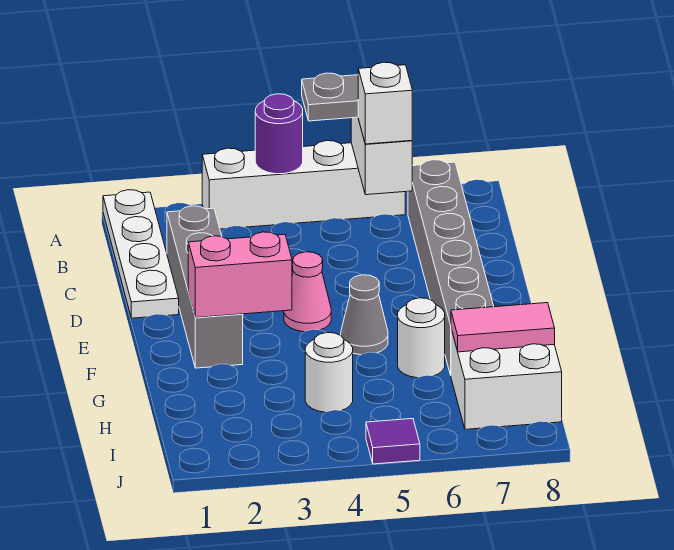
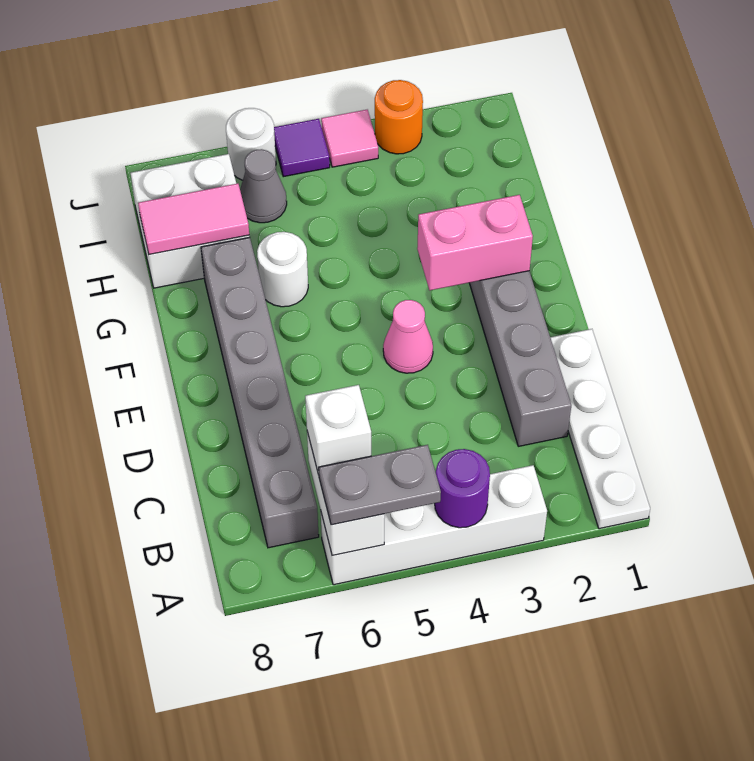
grey cone F5 level 1 -> grey cone I6 level 1
white round brick H4 level 1 -> white round brick J6 level 1
none -> orange round brick J3 level 1
none -> pink tile J4 level 1

